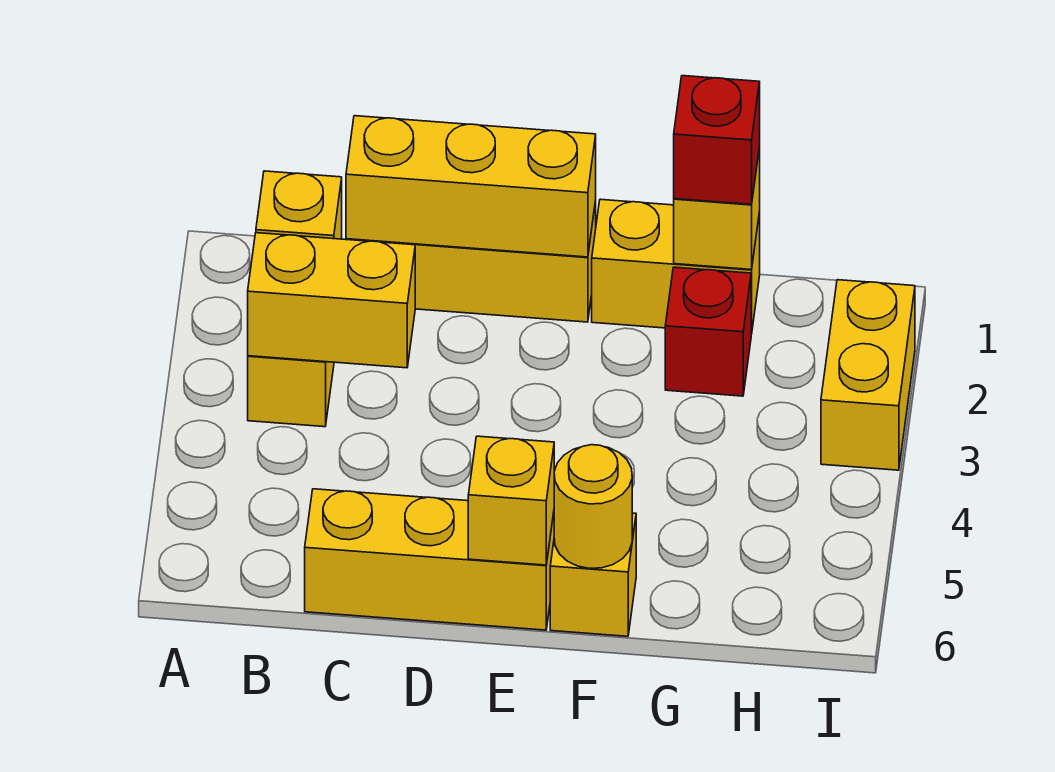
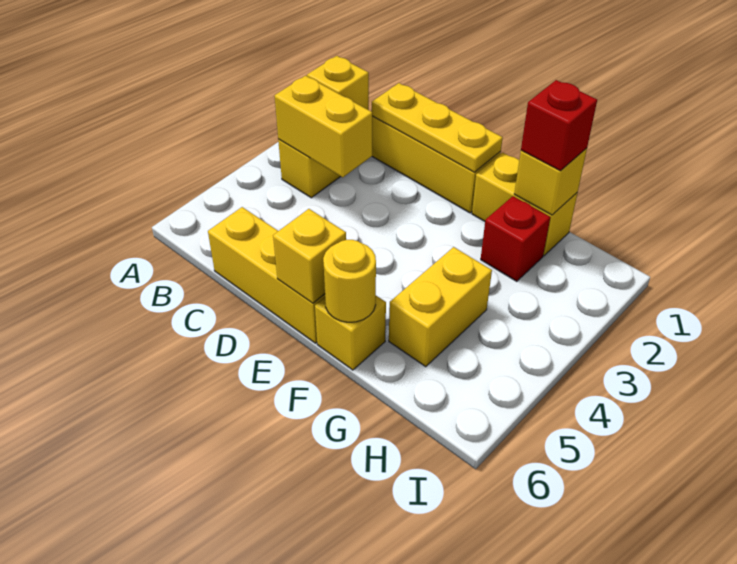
yellow brick C1:E1 level 2 -> yellow plate C1:E1 level 2
yellow brick I2:I3 level 1 -> yellow brick G4:G5 level 1

